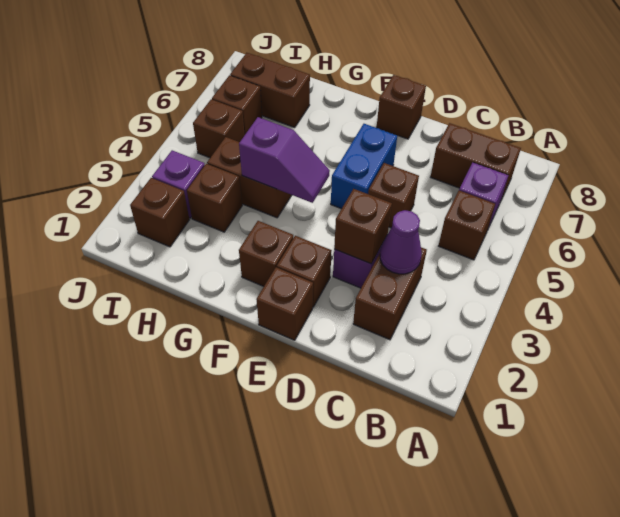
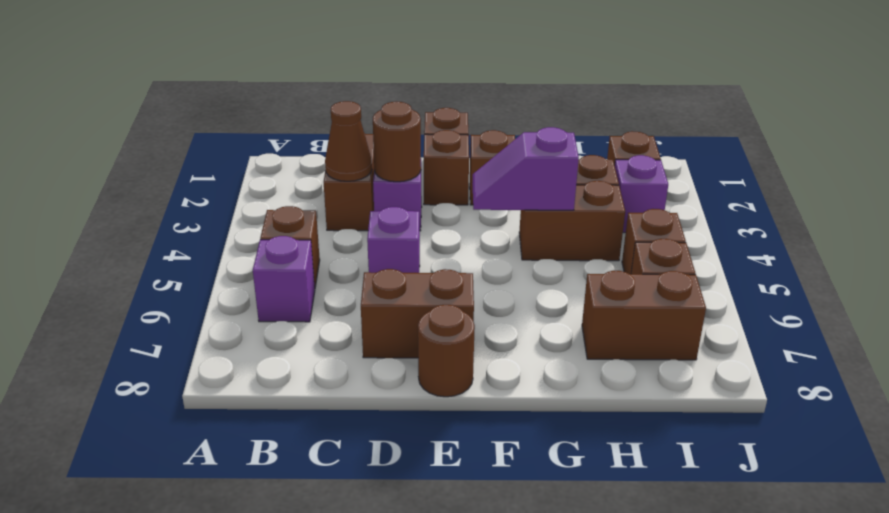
brown brick B7:C7 level 1 -> brown brick D7:E7 level 1
purple cone C3 level 2 -> brown cone C3 level 2
brown brick D3 level 2 -> brown round brick D3 level 2
brown brick D5 level 1 -> purple brick D5 level 1
blue brick E5:E6 level 1 -> none
brown brick E8 level 1 -> brown round brick E8 level 1

